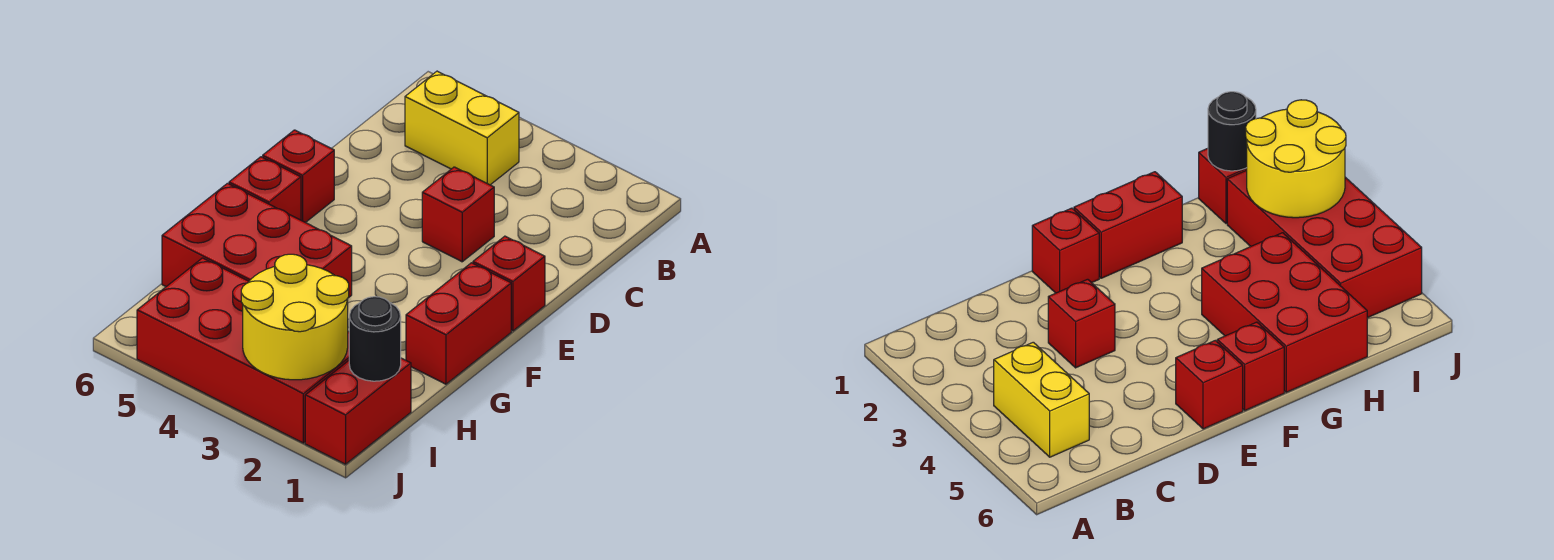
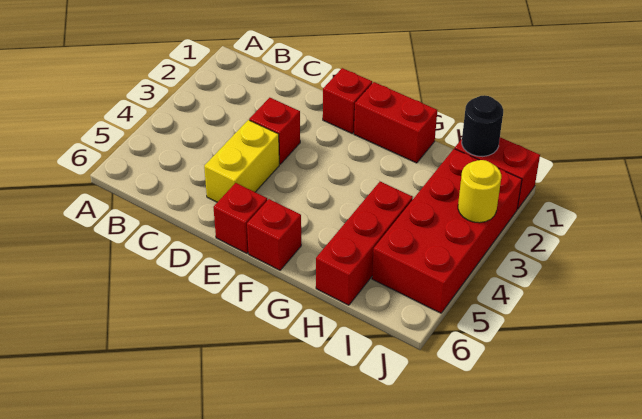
yellow brick B4:B5 level 1 -> yellow brick D4:D5 level 1
red brick G4:H6 level 1 -> red brick H4:H6 level 1
yellow round brick I2:J3 level 2 -> yellow round brick J3 level 2

